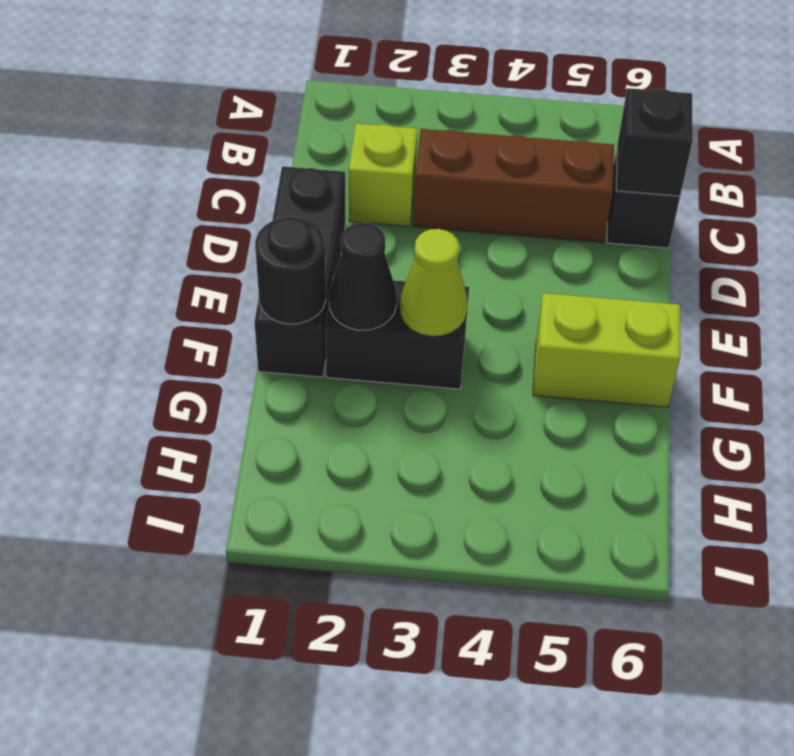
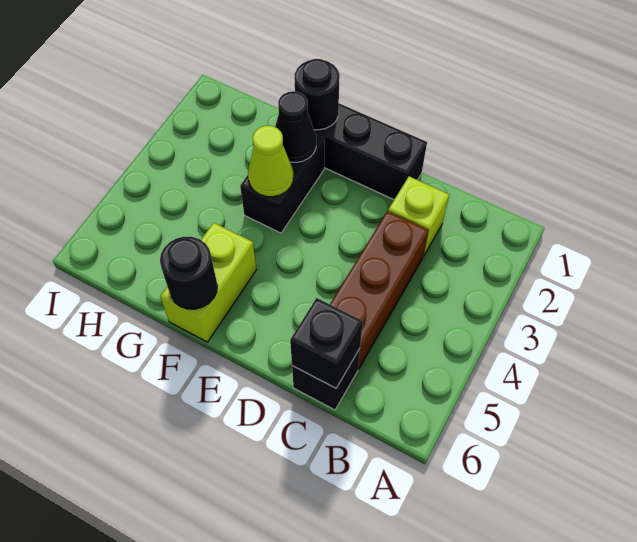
none -> black round brick F6 level 2

